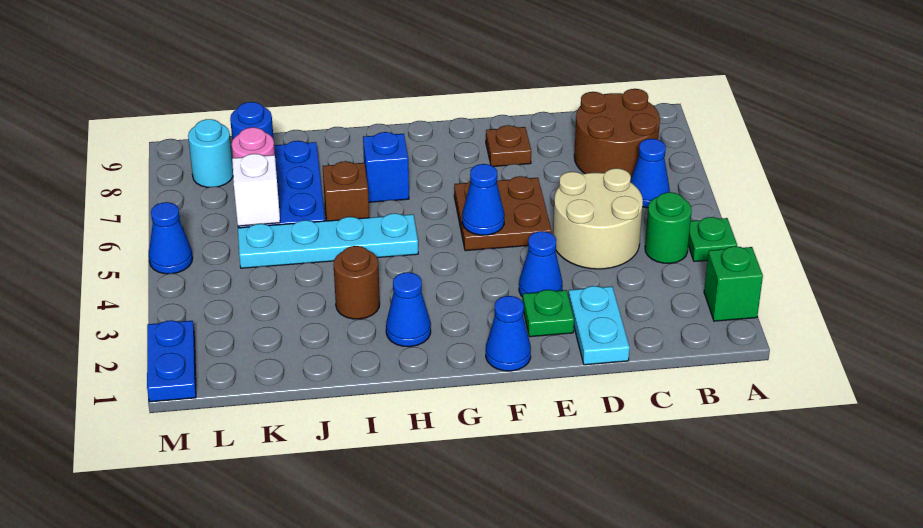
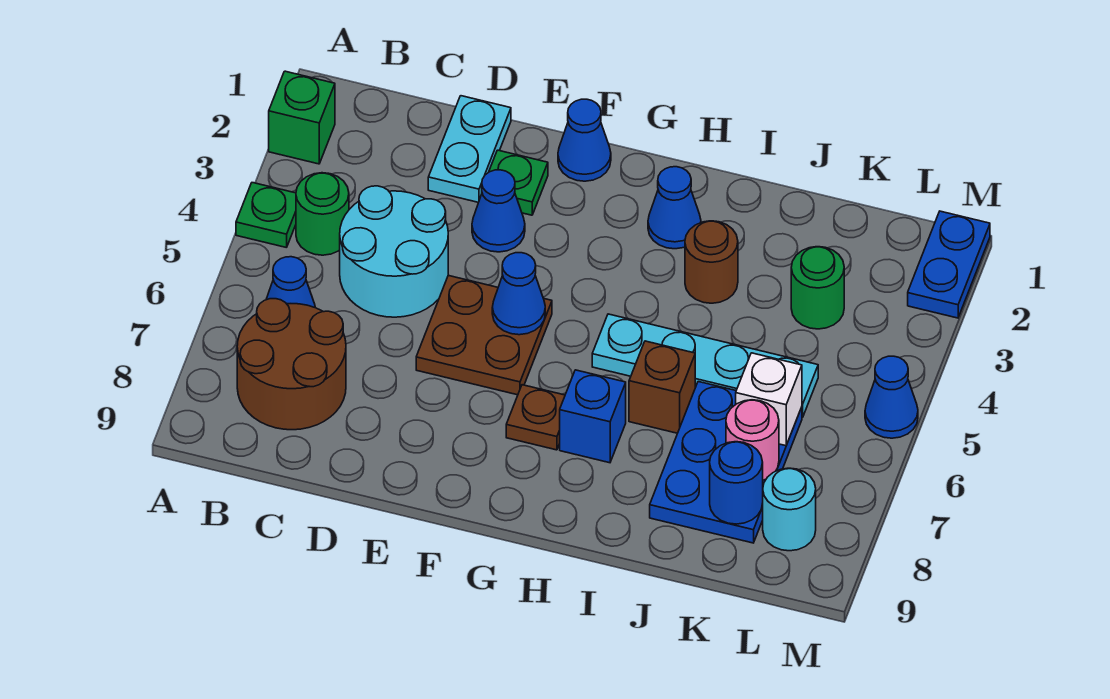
tan round brick C4:D5 level 1 -> cyan round brick C4:D5 level 1
brown plate E8 level 1 -> brown plate G7 level 1
none -> green round brick K3 level 1

